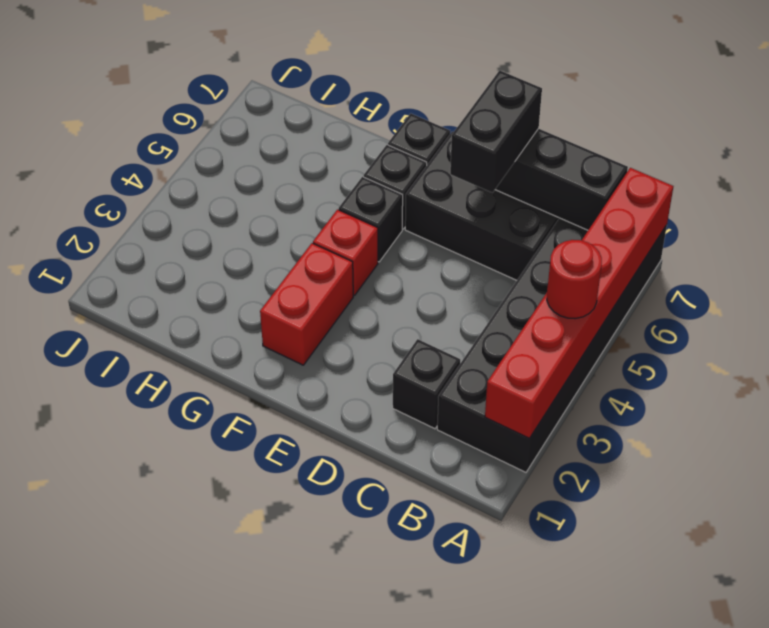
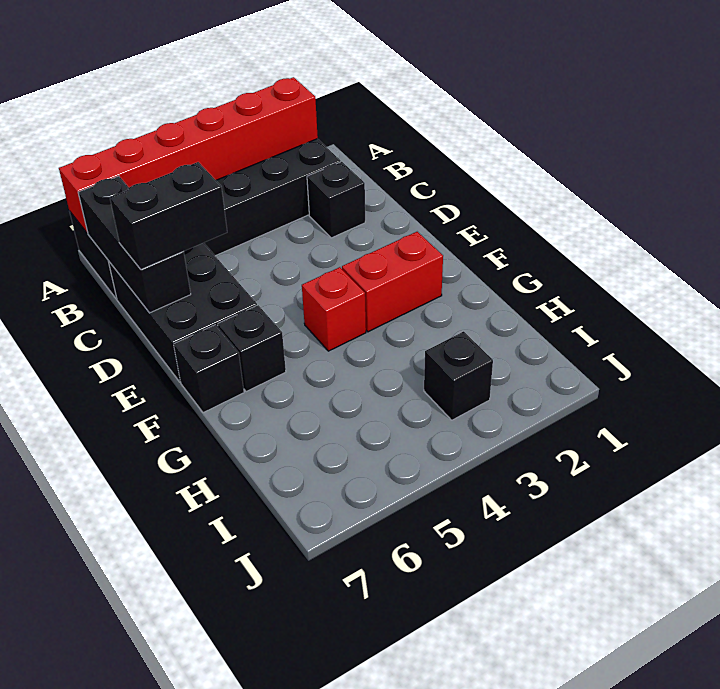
red round brick A4 level 3 -> none
black brick F5 level 1 -> black brick I3 level 1

